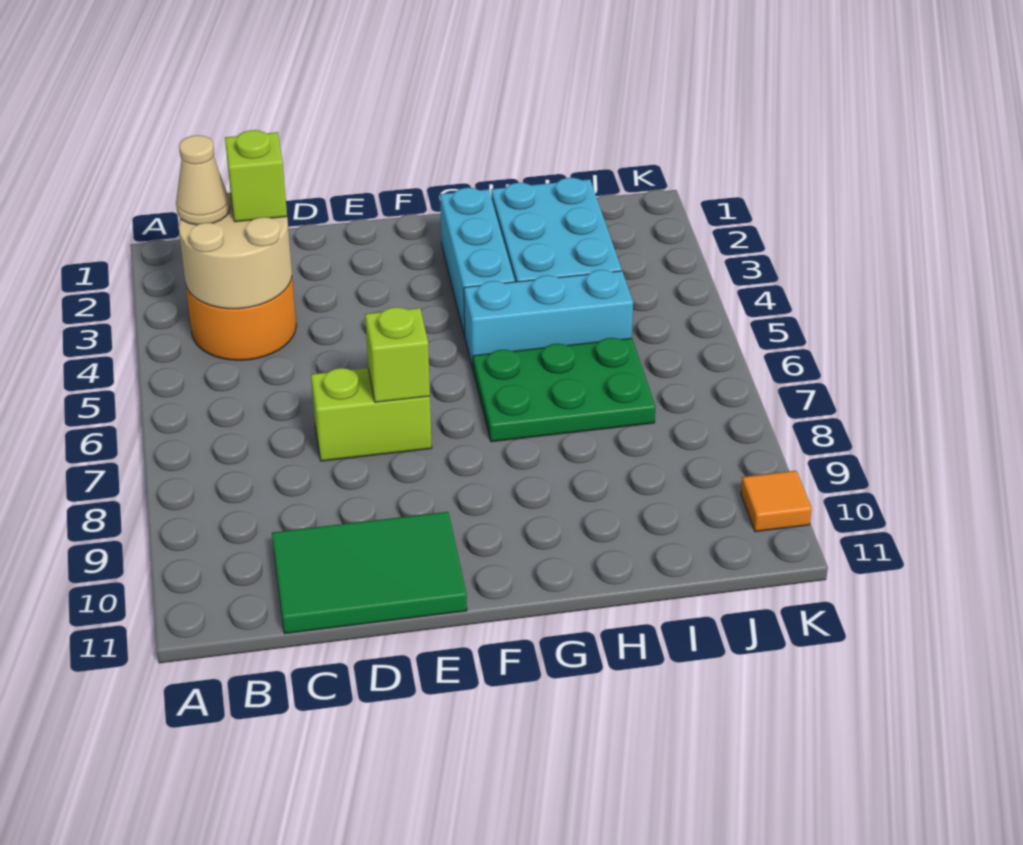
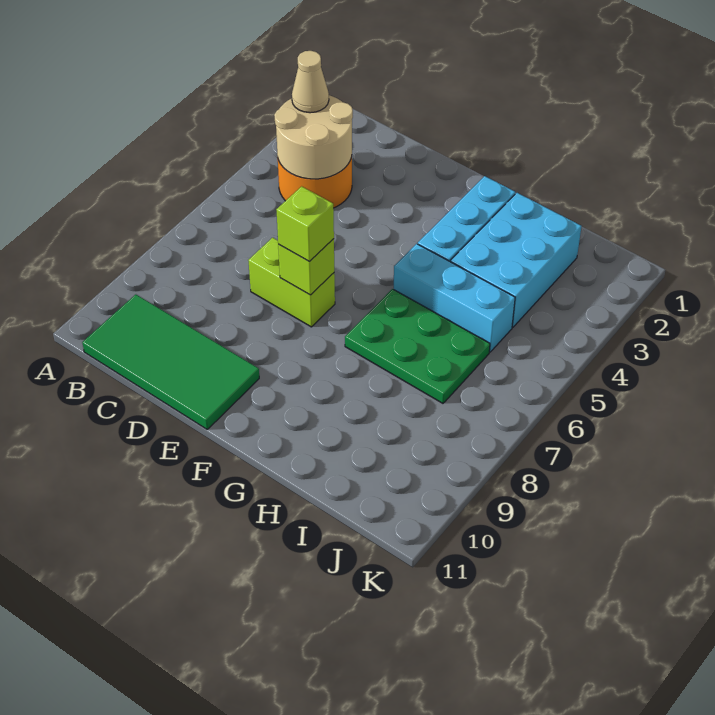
lime brick C3 level 3 -> lime brick E7 level 3
green tile C10:E11 level 1 -> green tile B10:E11 level 1
orange tile K10 level 1 -> none

